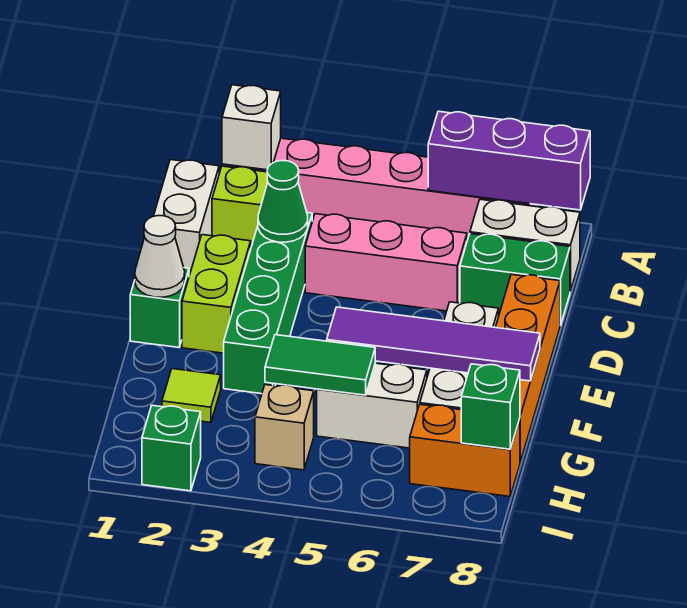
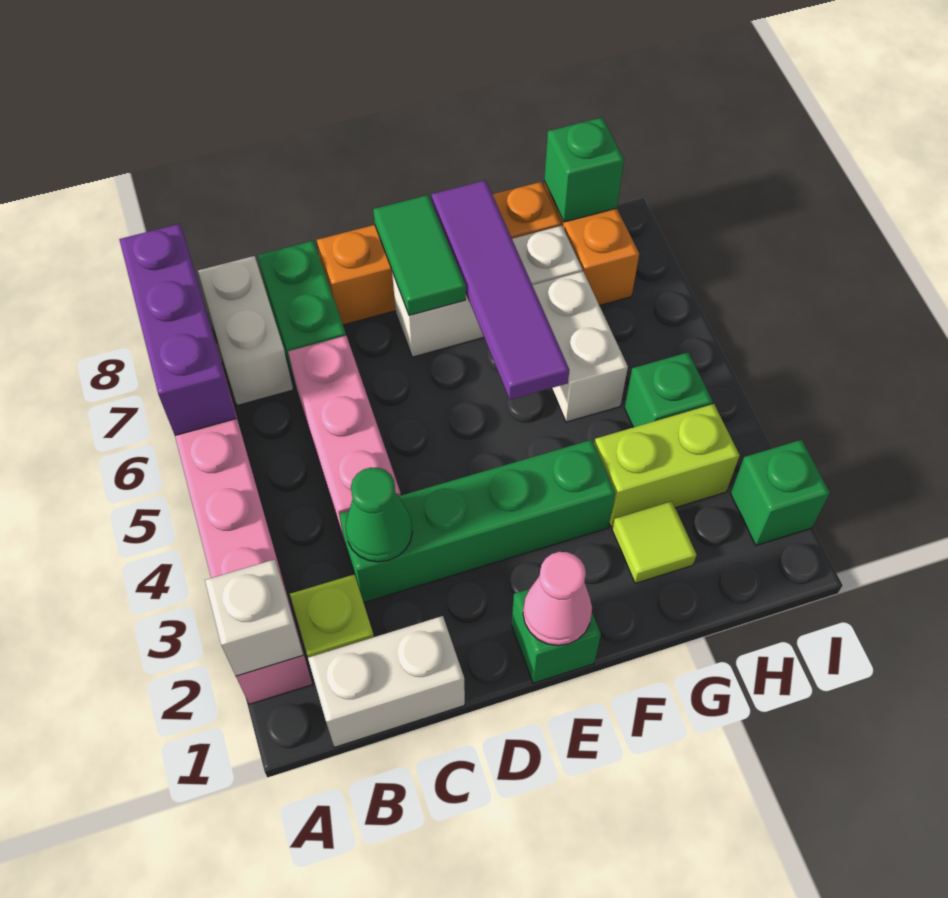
lime brick D2:E2 level 1 -> lime brick G3:H3 level 1
white cone E1 level 2 -> pink cone E1 level 2
green tile G4:G5 level 2 -> green tile E7:E8 level 2
tan brick H4 level 1 -> green brick H4 level 1

